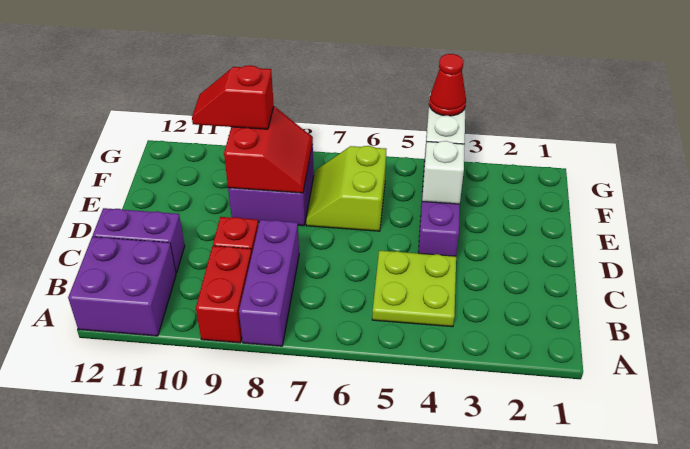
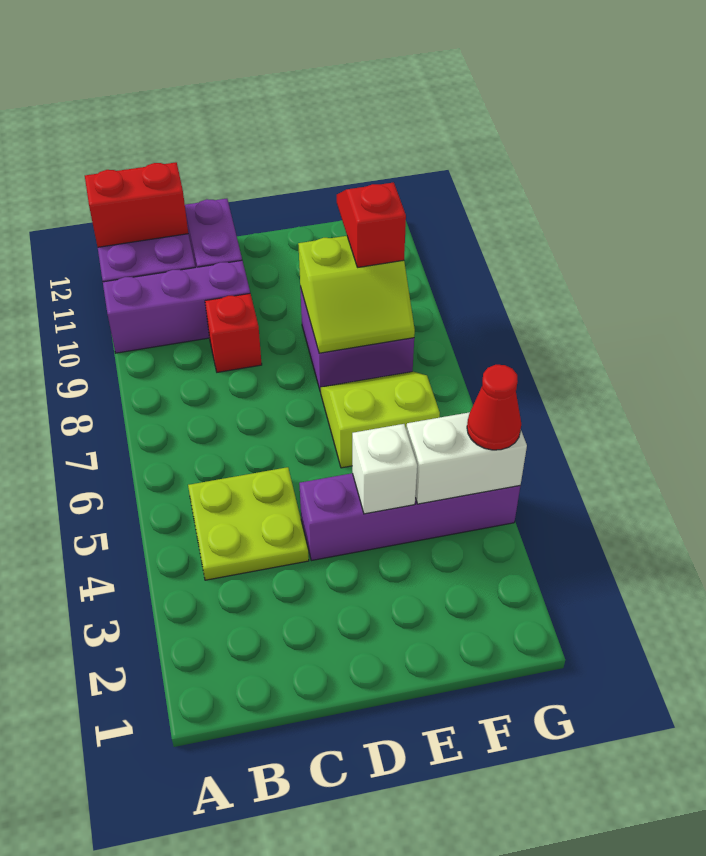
purple brick A8:C8 level 1 -> purple brick A10:C10 level 1
red brick A9:B9 level 1 -> red brick A12:B12 level 2
red slope E8:F9 level 2 top 9 -> lime slope E8:F9 level 2 top 9

